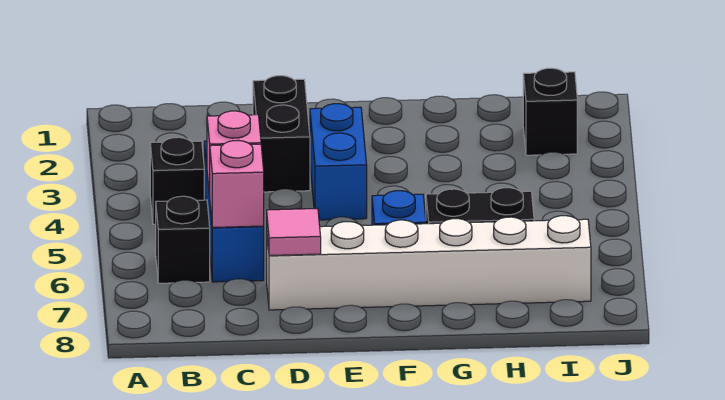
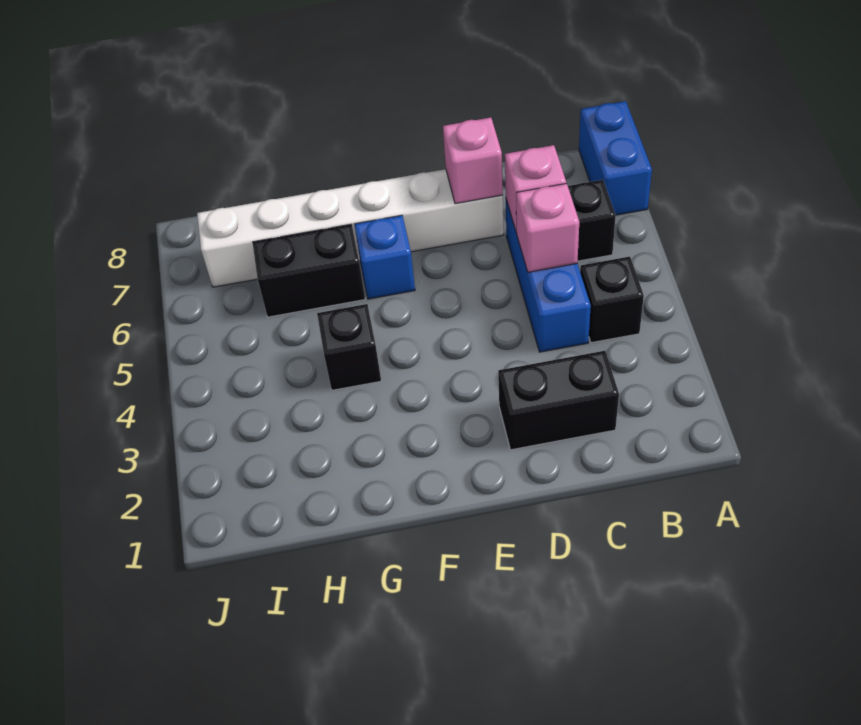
black brick D2:D3 level 1 -> black brick C2:D2 level 1
pink tile D7 level 2 -> pink brick D7 level 2
blue brick E3:E4 level 1 -> blue brick A7:A8 level 1
black brick I2 level 1 -> black brick G4 level 1

